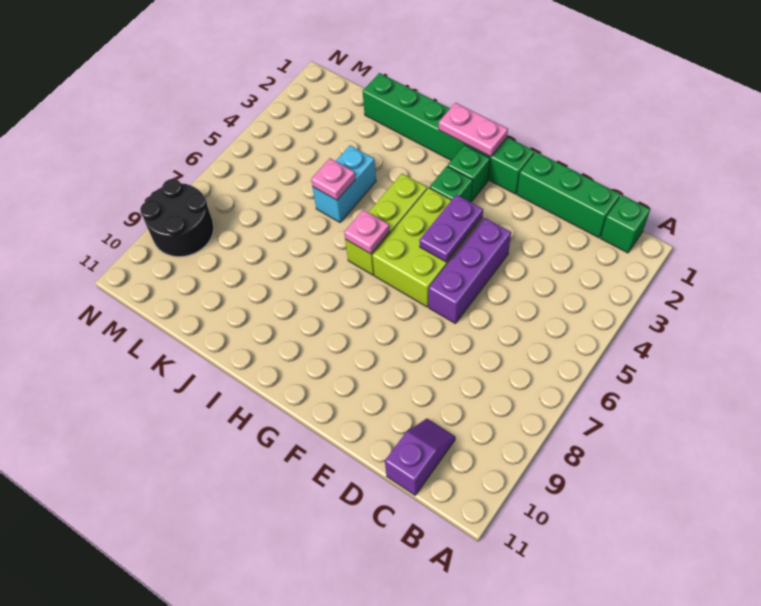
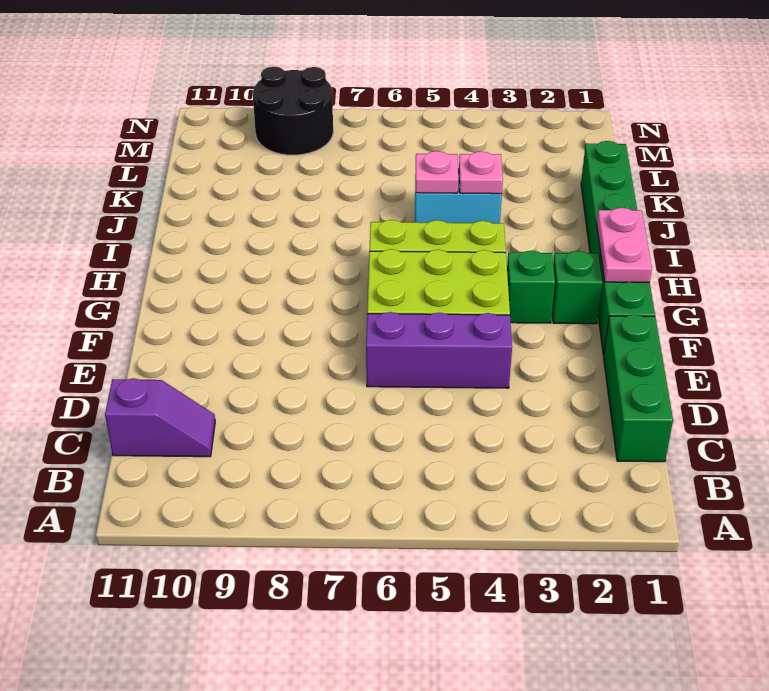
green brick B1 level 1 -> none
purple plate F4:F5 level 2 -> none
pink plate H6 level 2 -> pink plate J4 level 2

